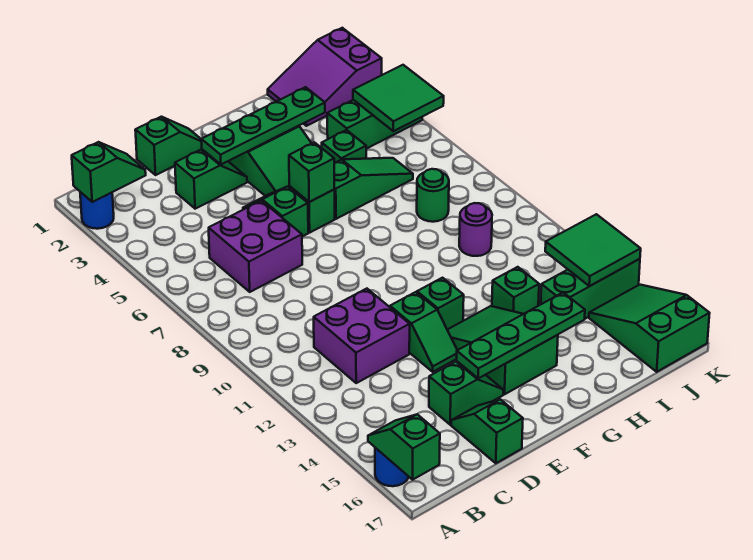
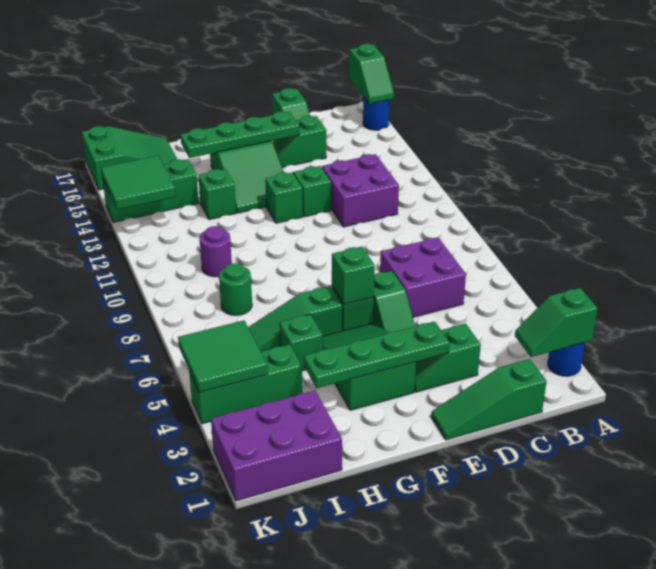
green slope D1:E1 level 1 top D -> green slope C1:E1 level 1 top C
purple slope I1:K2 level 1 top K -> purple brick I1:K2 level 1
green slope J15:K17 level 1 top 17 -> green slope I16:K17 level 1 top K

